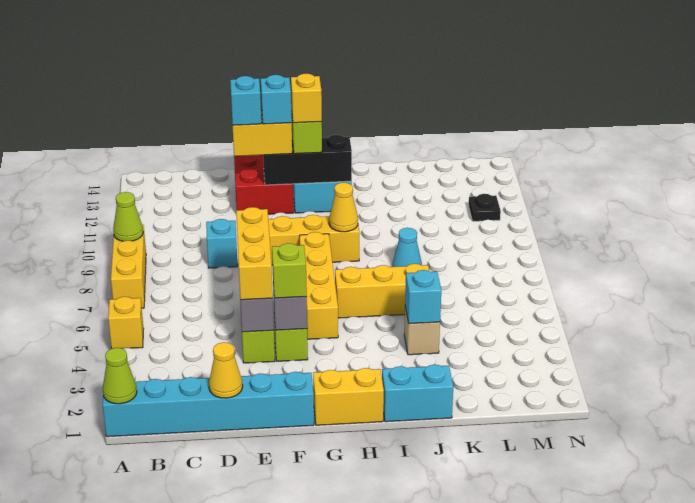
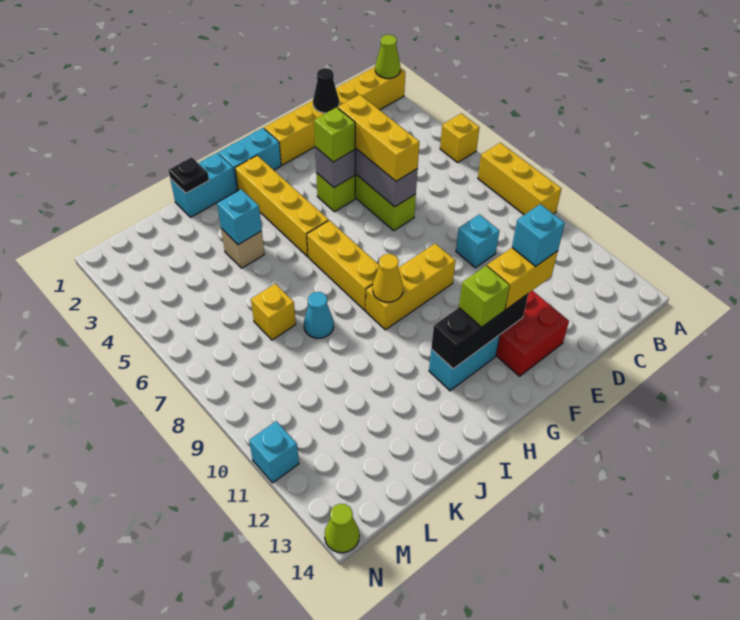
cyan brick A1:F1 level 1 -> yellow brick A1:F1 level 1
lime cone A9 level 2 -> lime cone N14 level 1
yellow cone D1 level 2 -> black cone D1 level 2
cyan brick F12 level 4 -> cyan brick N11 level 1
yellow brick G1:H1 level 1 -> cyan brick G1:H1 level 1
yellow brick G5:G8 level 1 -> yellow brick H2:H5 level 1
yellow brick G12 level 4 -> yellow brick K7 level 1
yellow brick H6:J6 level 1 -> yellow brick H6:H8 level 1
black plate M11 level 1 -> black plate J1 level 2

